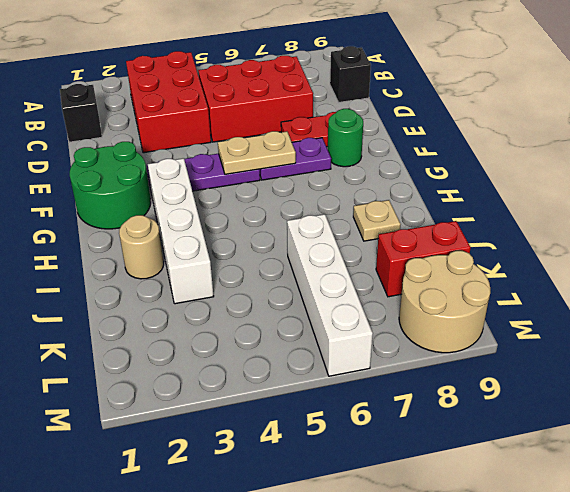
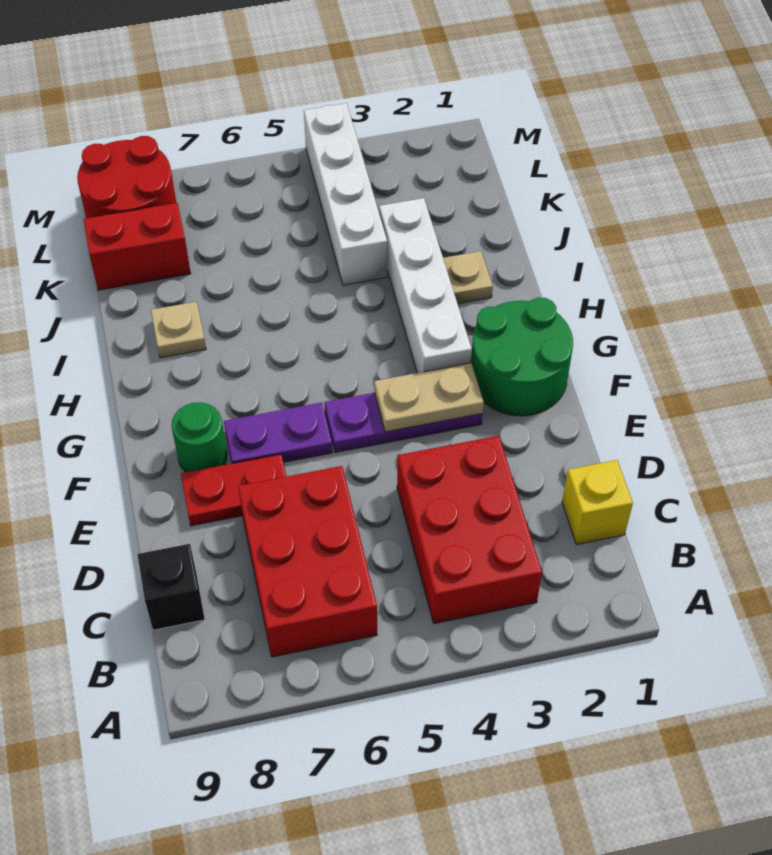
black brick C1 level 1 -> yellow brick C1 level 1
red brick C5:D7 level 1 -> red brick B6:D7 level 1
tan plate F5:F6 level 2 -> tan plate F3:F4 level 2
tan round brick I2 level 1 -> tan plate I2 level 1
white brick J6:M6 level 1 -> white brick J4:M4 level 1
tan round brick L8:M9 level 1 -> red round brick L8:M9 level 1

